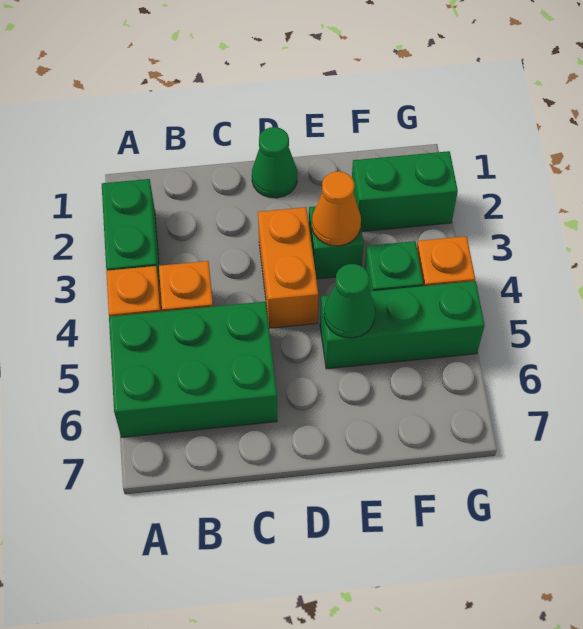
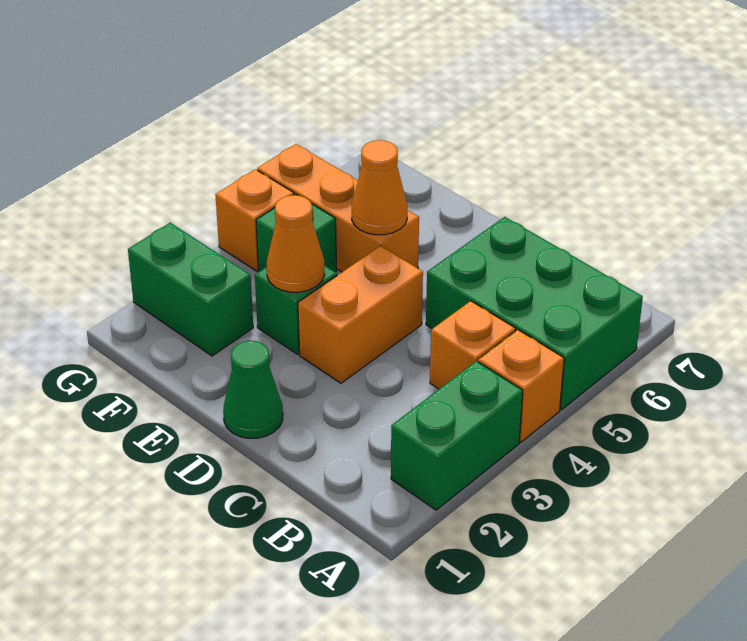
green brick E5:G5 level 1 -> orange brick E5:G5 level 1
green cone E5 level 2 -> orange cone E5 level 2

